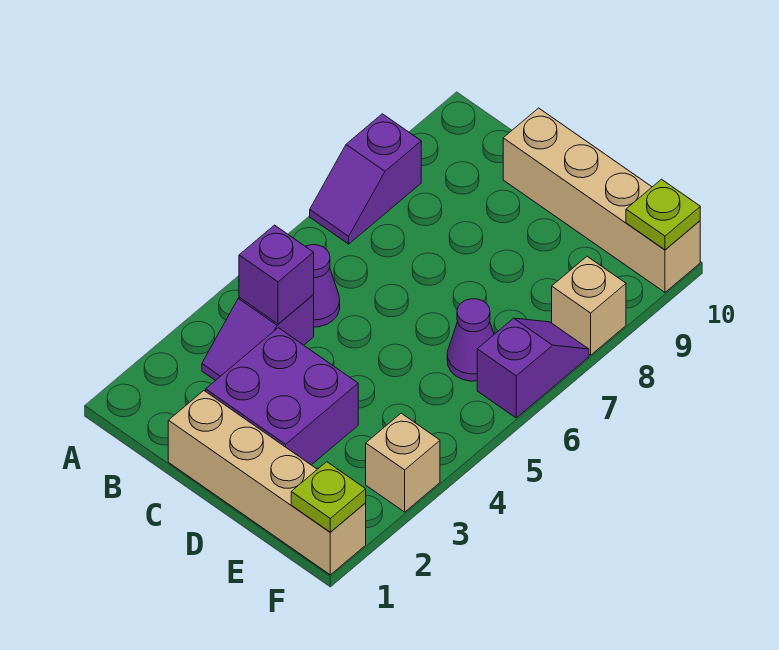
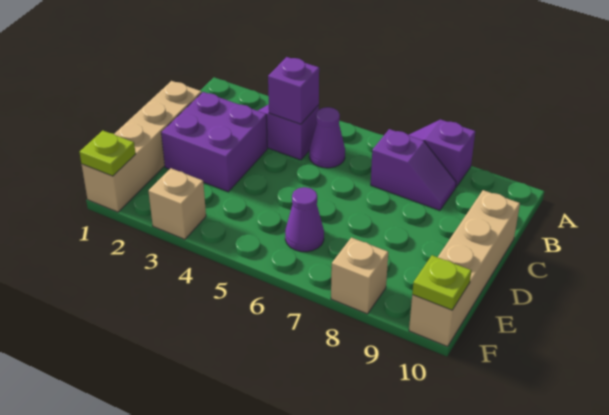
purple slope F6:F7 level 1 top 6 -> purple slope B7:B8 level 1 top 7

